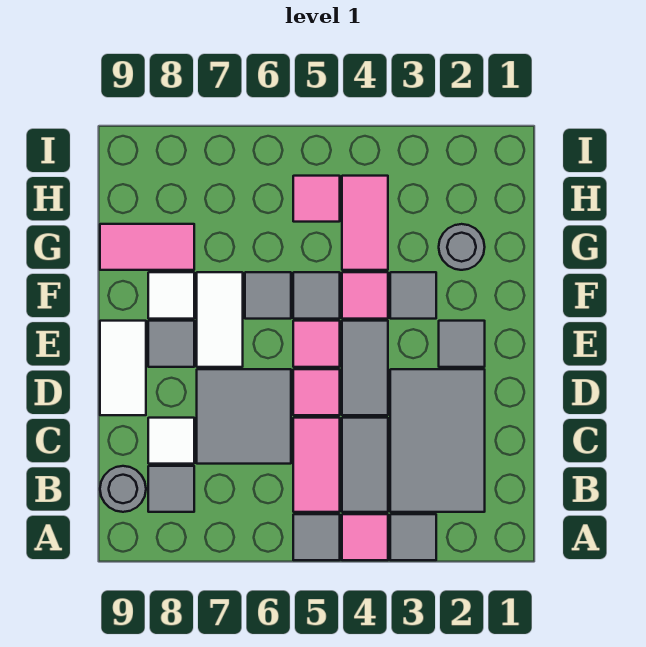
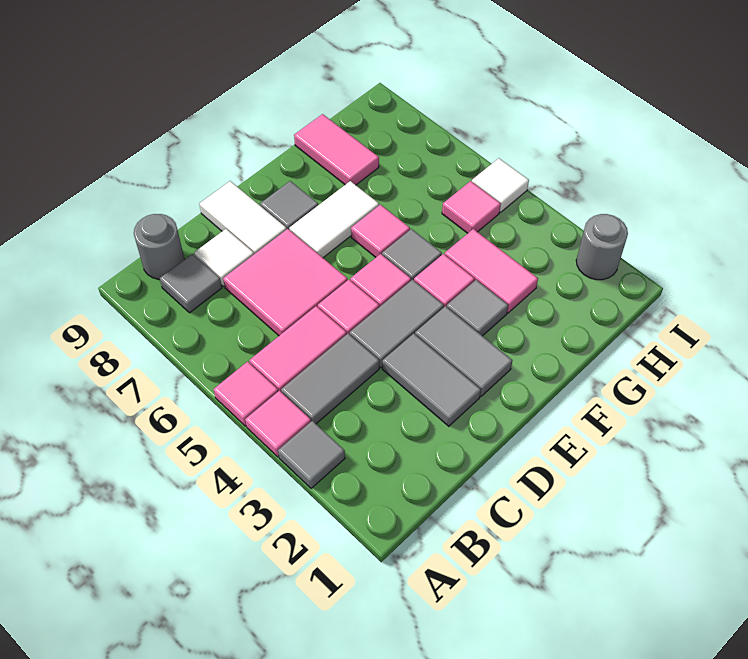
grey tile A5 level 1 -> pink tile A5 level 1
grey tile B2:D3 level 1 -> grey tile D2:D3 level 1
grey tile C6:D7 level 1 -> pink tile C6:D7 level 1
white tile D9:E9 level 1 -> white tile D8:D9 level 1
grey tile E2 level 1 -> grey tile E2:E3 level 1
grey tile F6 level 1 -> pink tile F6 level 1
white tile F8 level 1 -> white tile I5 level 1
grey round brick G2 level 1 -> grey round brick I2 level 1
pink tile G4:H4 level 1 -> pink tile G3:G4 level 1

